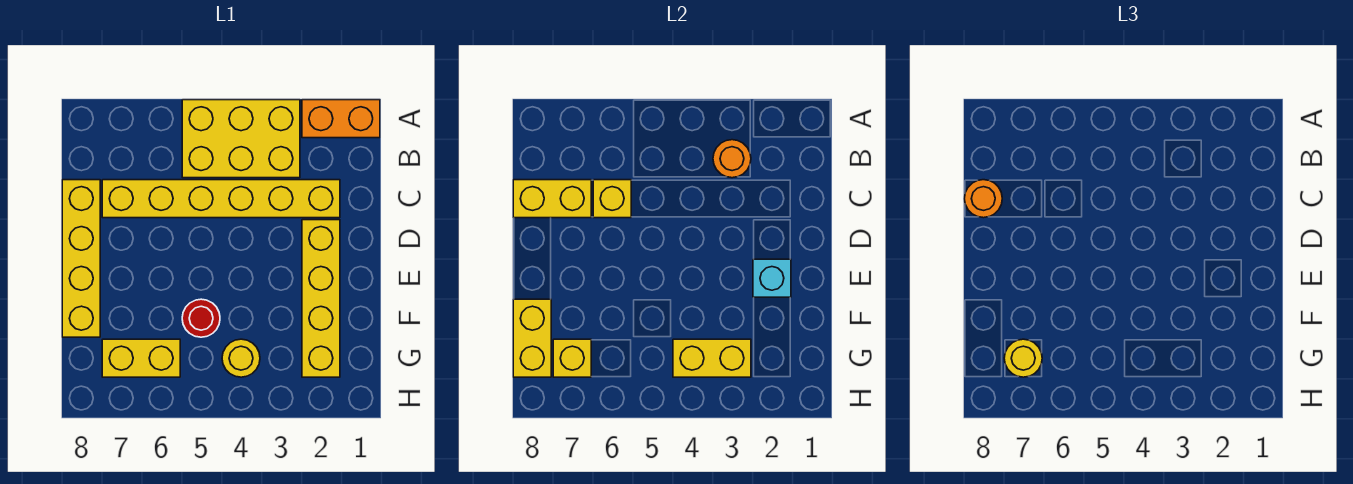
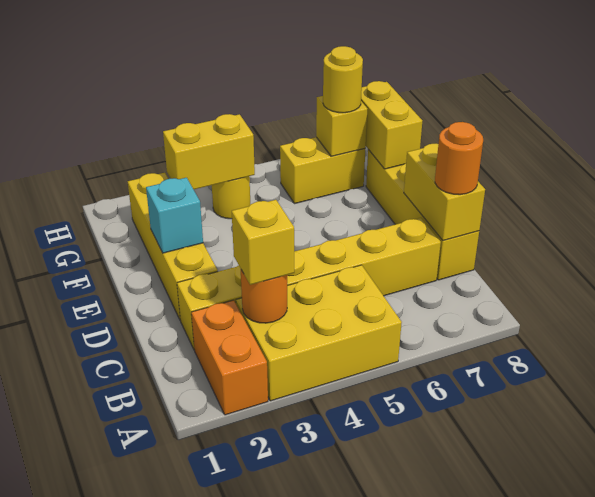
orange brick A1:A2 level 1 -> orange brick A2:B2 level 1
yellow brick C6 level 2 -> yellow brick B3 level 3
yellow brick C7:C8 level 2 -> yellow brick C8:D8 level 2
red round brick F5 level 1 -> none

